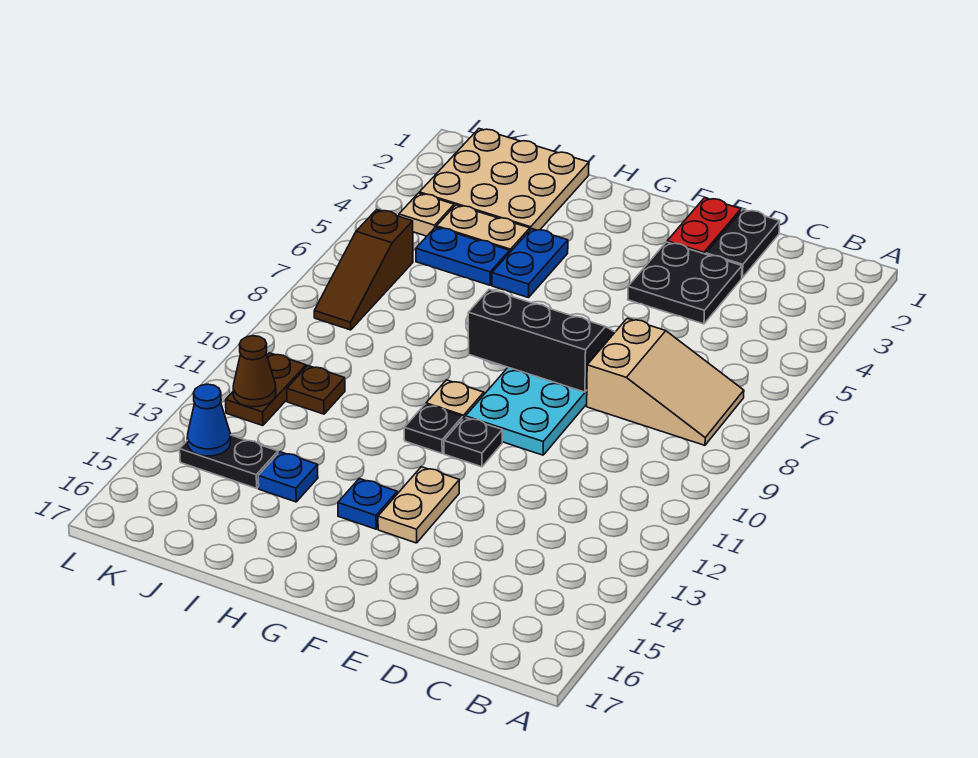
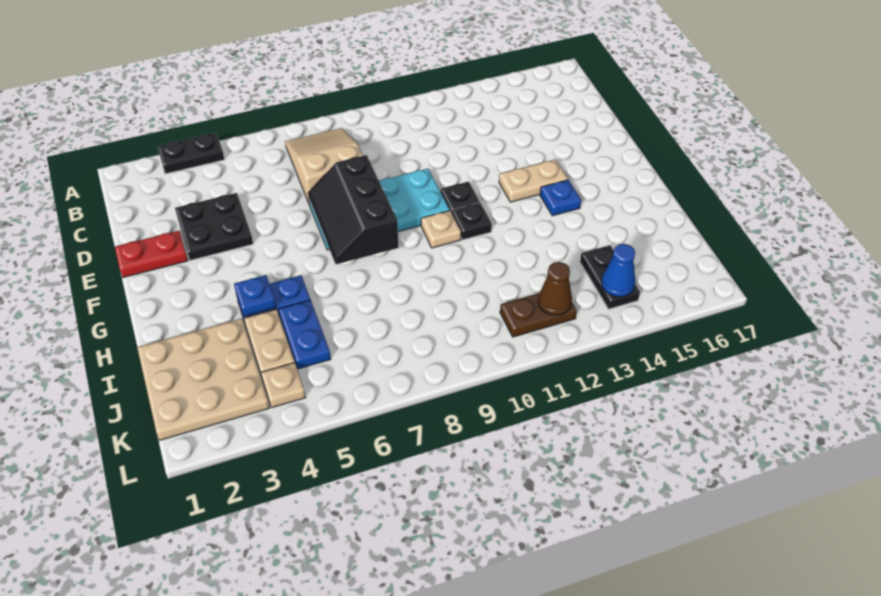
black plate D1:D2 level 1 -> black plate A3:A4 level 1
blue plate I14 level 1 -> blue plate H4 level 2
brown plate J11 level 1 -> none
brown slope K6:K8 level 1 top 6 -> none

